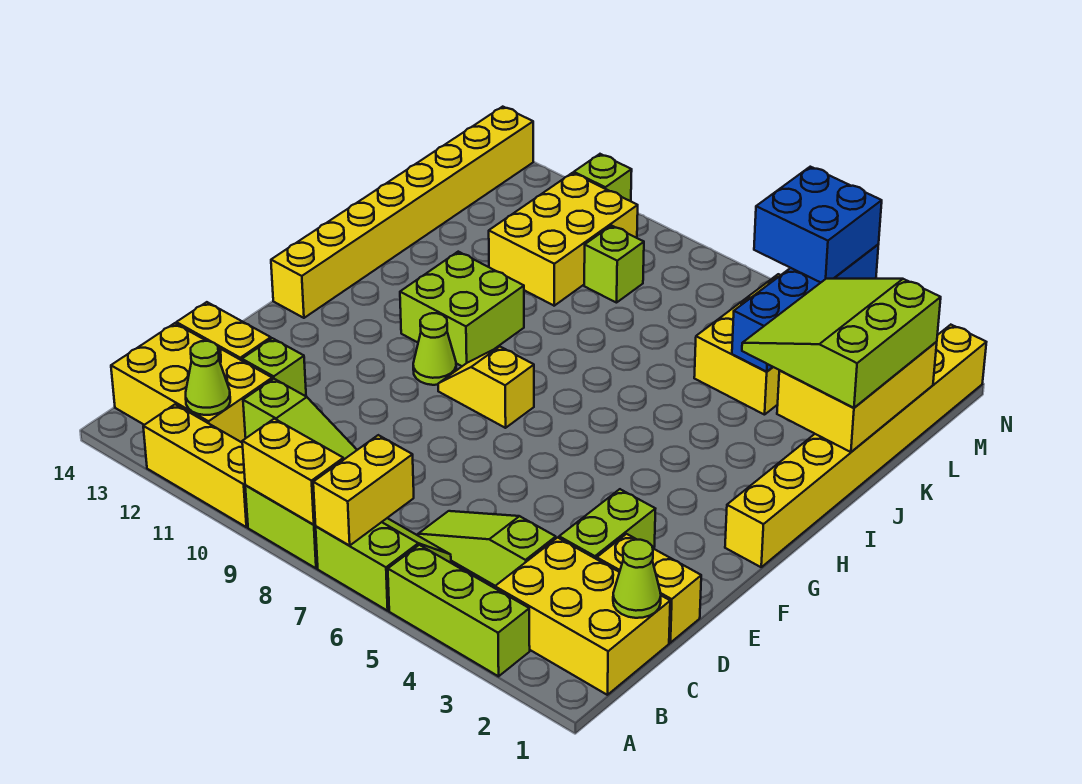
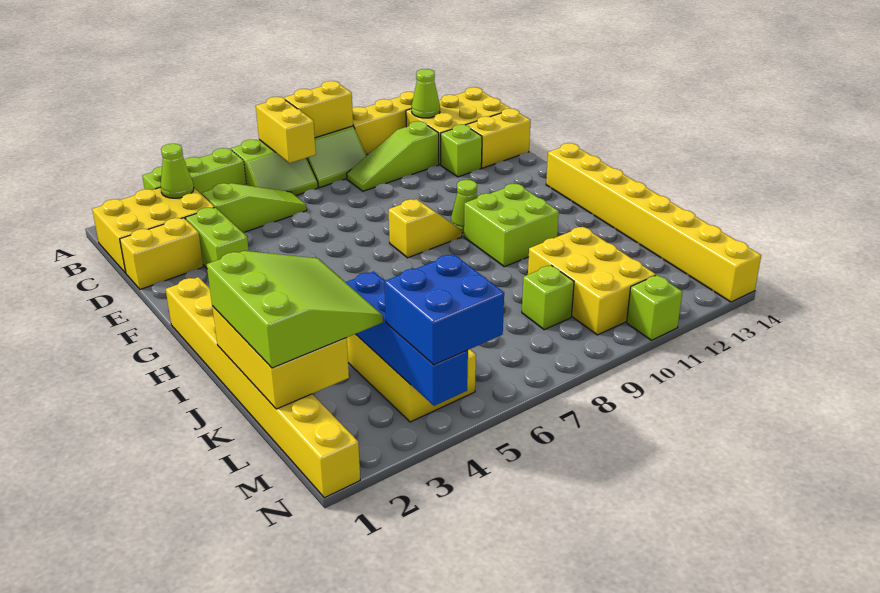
lime cone C1 level 2 -> lime cone B3 level 2

